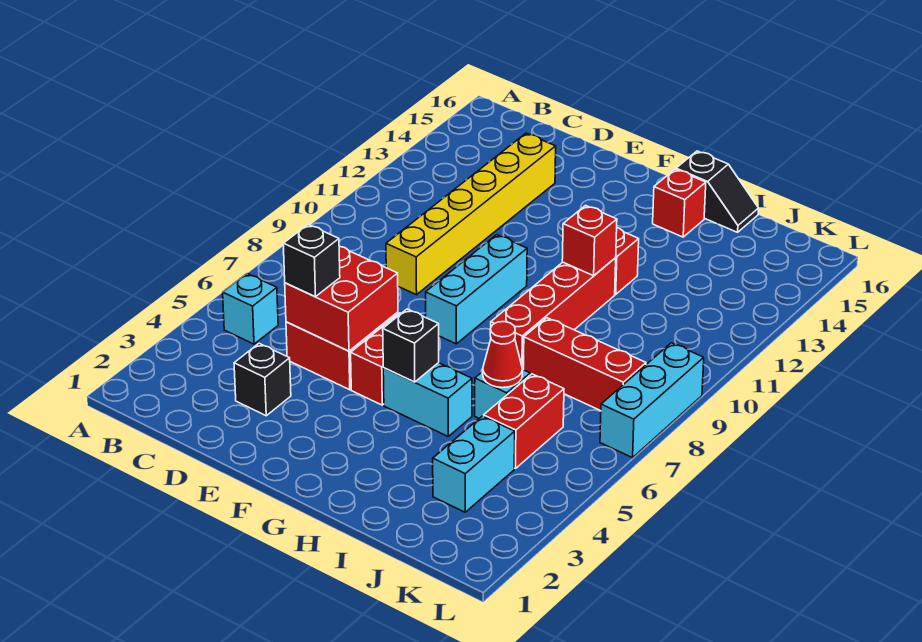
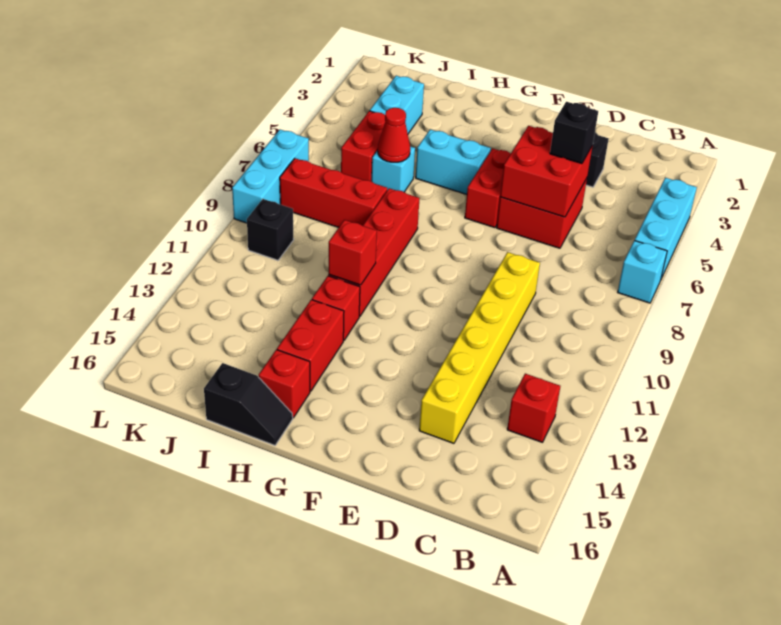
cyan brick B5 level 1 -> cyan brick A7 level 1
none -> red brick B13 level 1
cyan brick F8:F10 level 1 -> cyan brick A4:A6 level 1
black brick G5 level 2 -> black brick K10 level 1
none -> red brick H13:H14 level 1
black slope H16:I16 level 1 top H -> black slope H16:I16 level 1 top I

